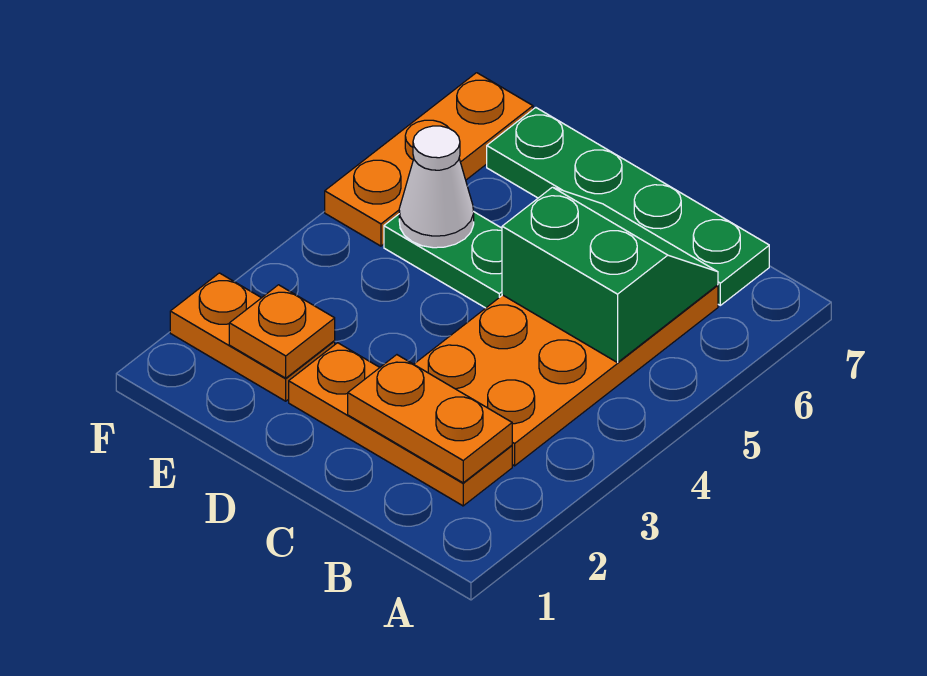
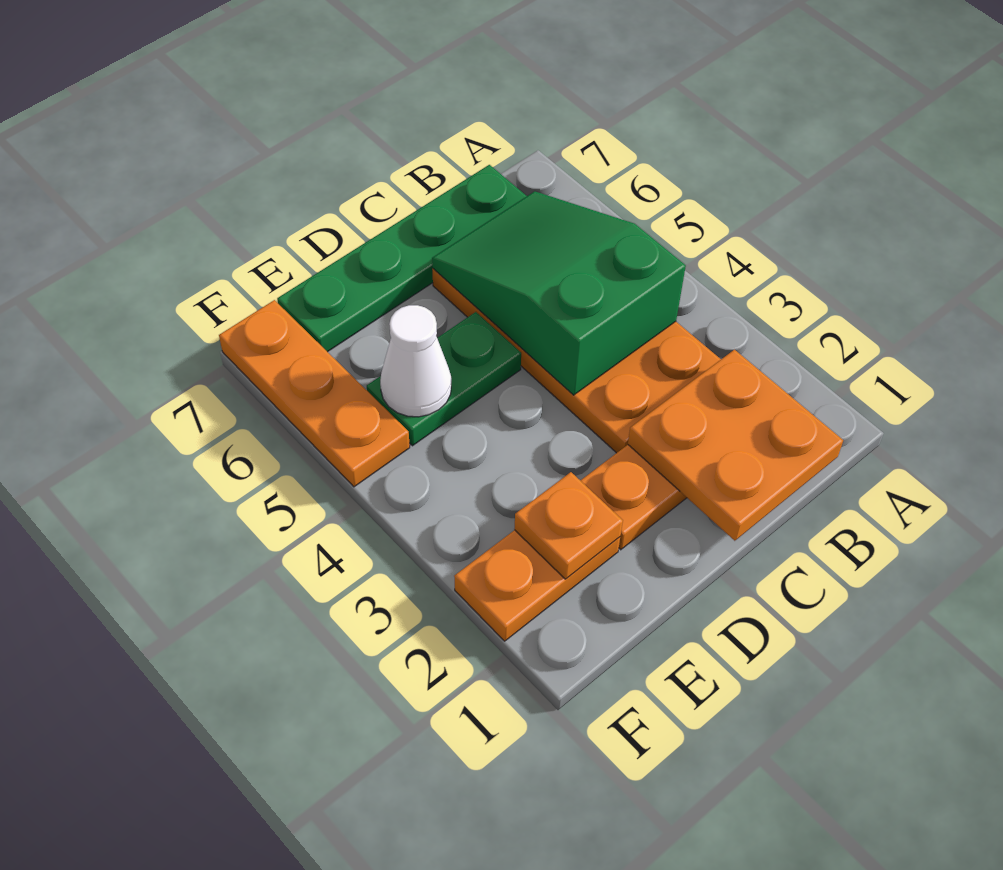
orange plate B2:C2 level 2 -> orange plate B1:C2 level 2
green slope B5:C6 level 2 top 5 -> green slope B4:C6 level 2 top 4

